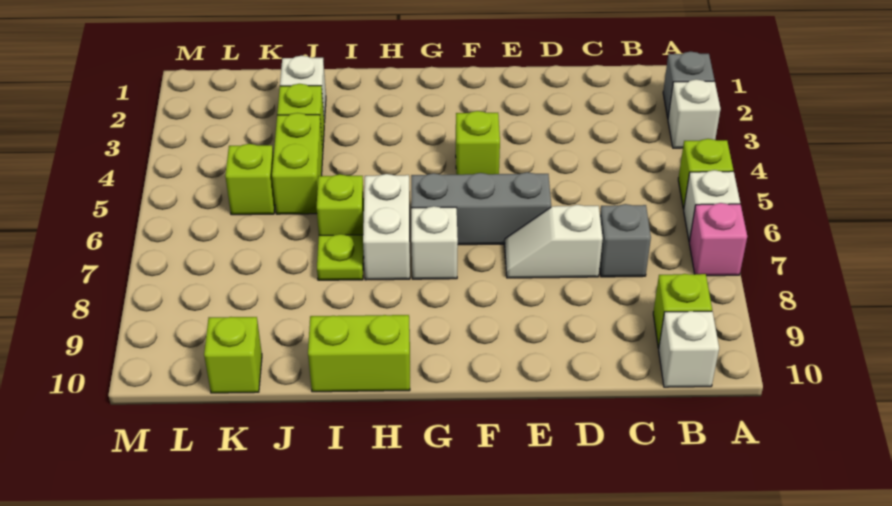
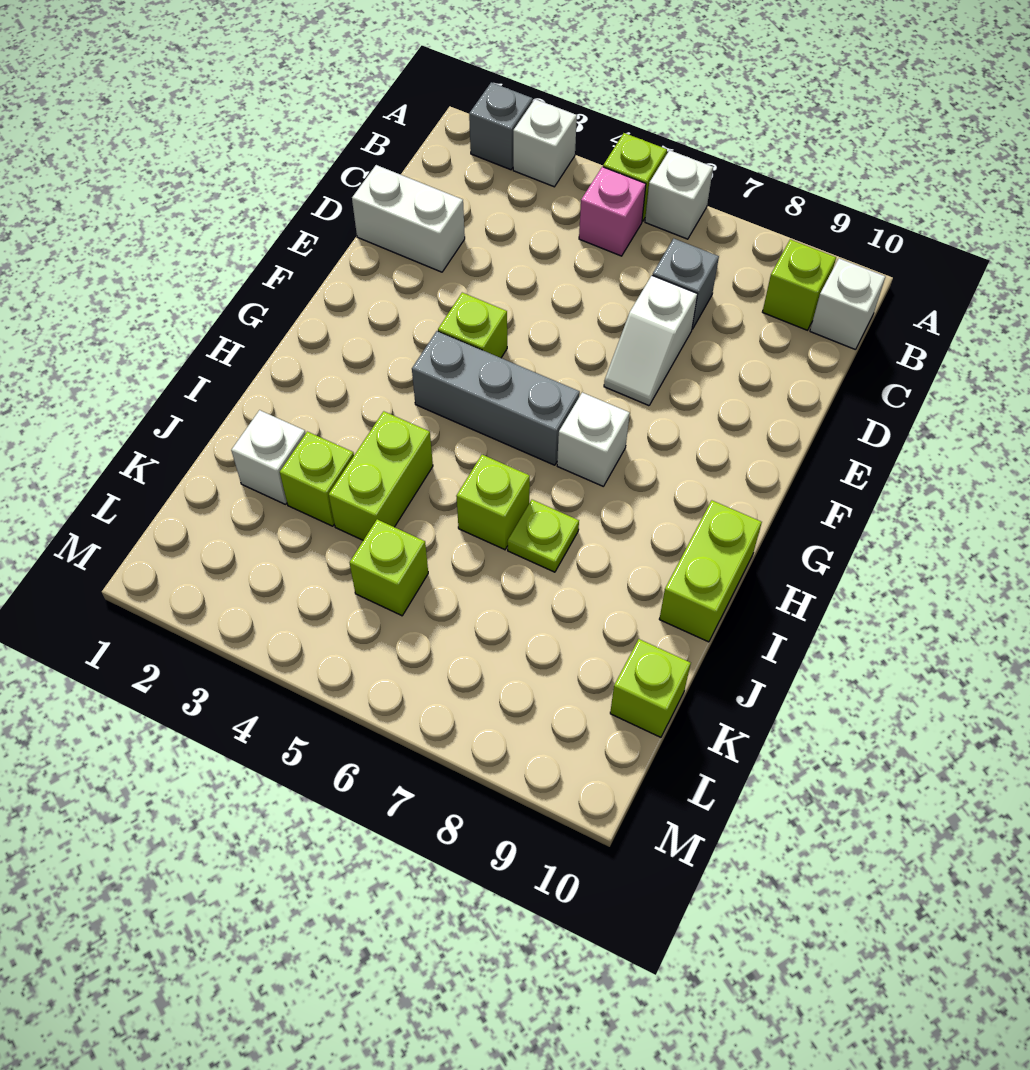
pink brick A7 level 1 -> pink brick B5 level 1
grey brick E6:G6 level 1 -> grey brick G4:G6 level 1
white brick H6:H7 level 1 -> white brick D1:D2 level 1
lime brick J4:J5 level 1 -> lime brick I4:J4 level 1

